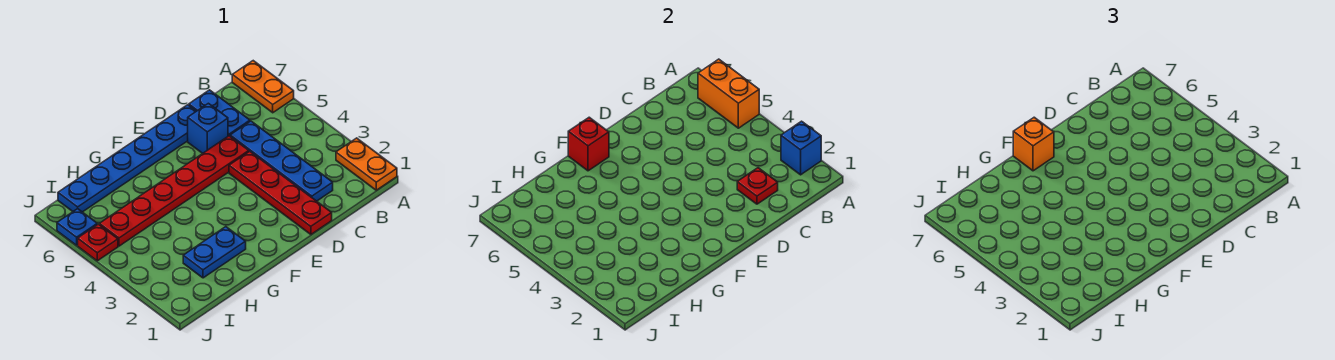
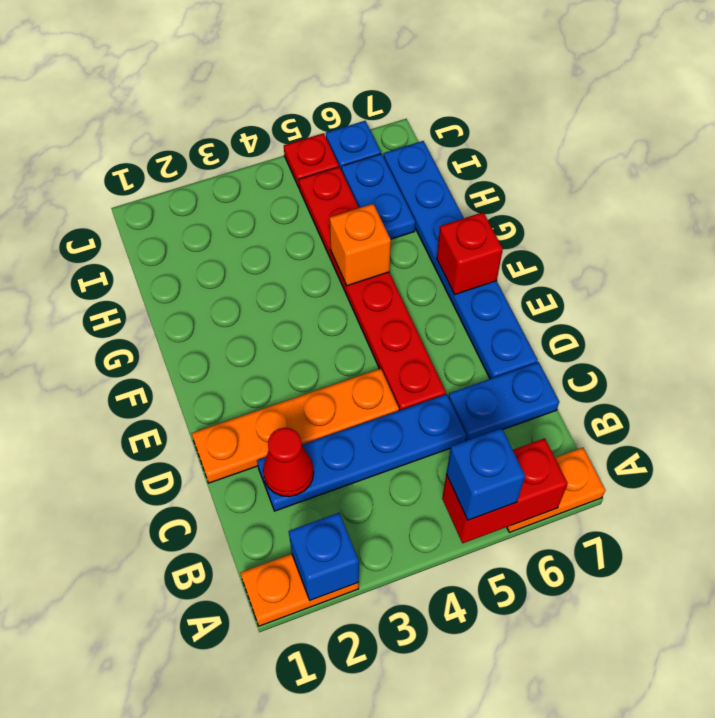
orange brick A5:A6 level 2 -> red brick A5:A6 level 2
red plate C2 level 2 -> red cone C2 level 2
red plate D1:D4 level 1 -> orange plate D1:D4 level 1
blue brick D6 level 1 -> blue brick A5 level 3
orange brick F7 level 3 -> orange brick G5 level 2
blue plate G2:H2 level 1 -> blue plate H6:I6 level 1

